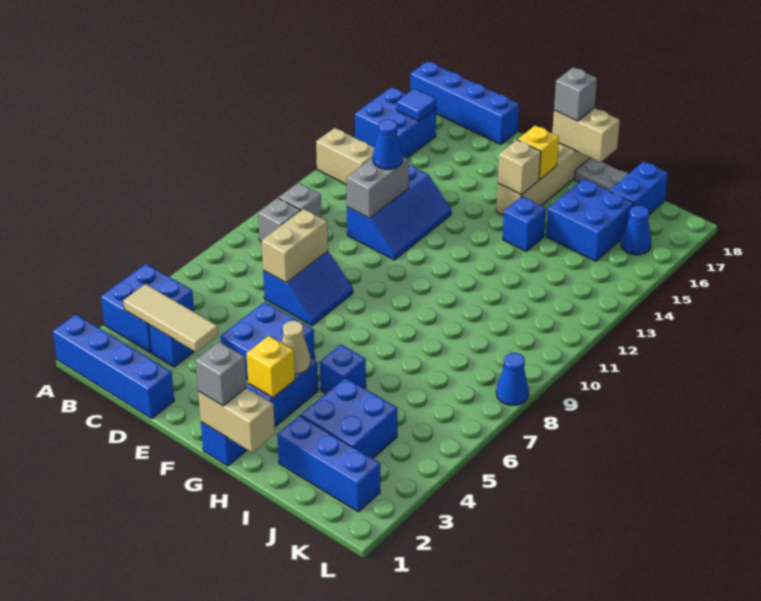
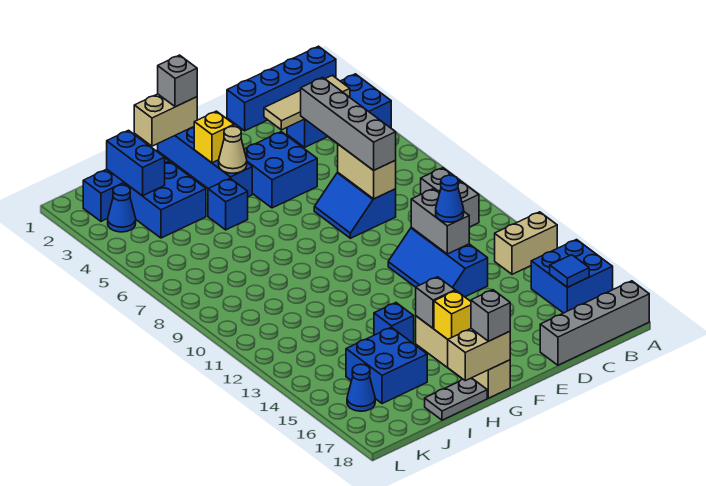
blue brick A18:D18 level 1 -> grey brick A18:D18 level 1
none -> grey brick D5:D8 level 3
tan brick G15 level 2 -> grey brick G15 level 2
blue brick J17:J18 level 1 -> blue brick J2:J3 level 2
blue cone L8 level 1 -> blue cone K3 level 1

